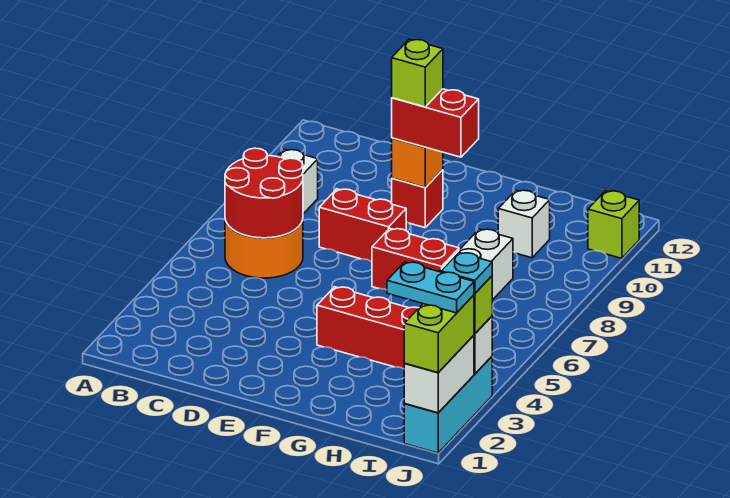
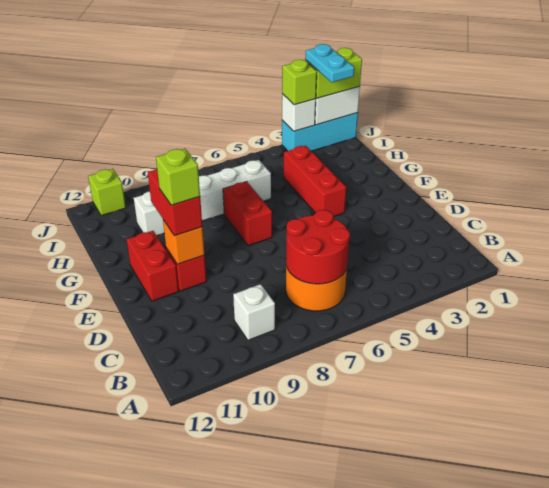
red brick D8:E8 level 1 -> red brick E11:F11 level 1
cyan plate J3 level 4 -> none

